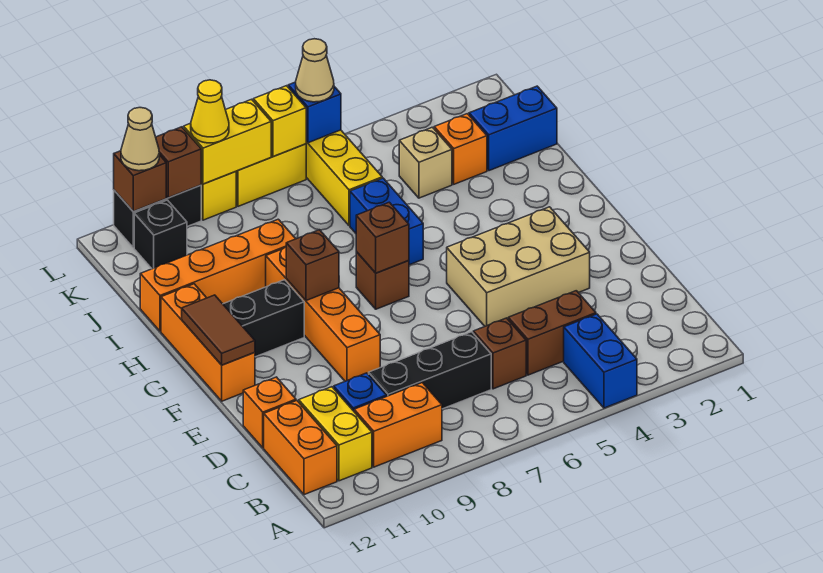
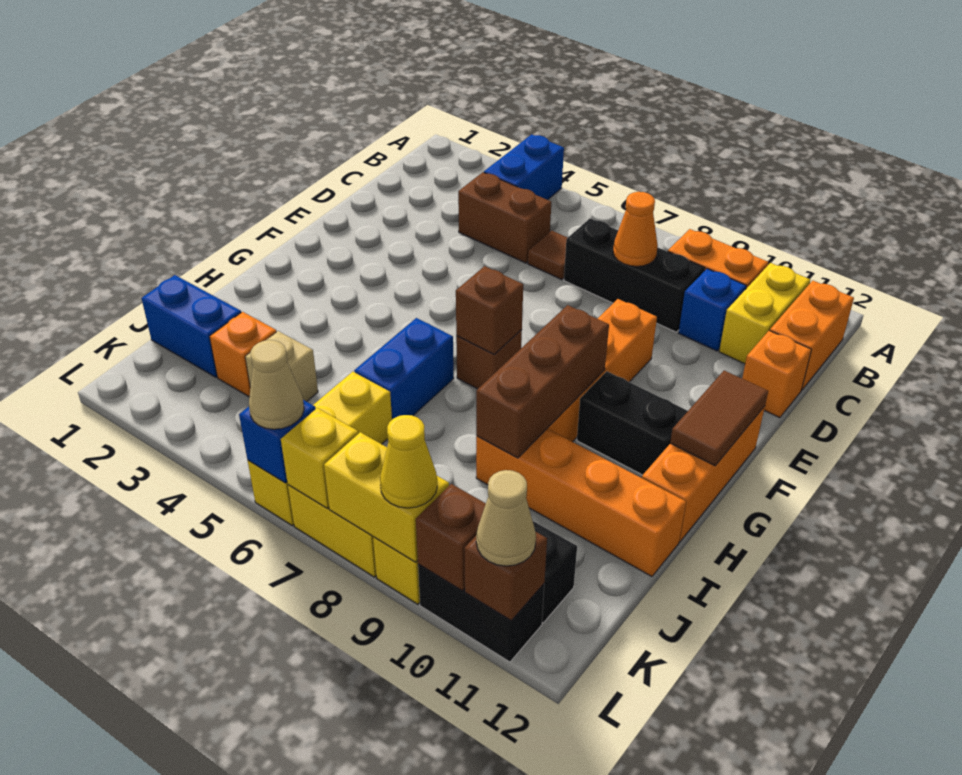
brown brick C6 level 1 -> brown tile C6 level 1
none -> orange cone C8 level 2
tan brick E3:F5 level 1 -> none
brown brick G9 level 2 -> brown brick G9:I9 level 2

